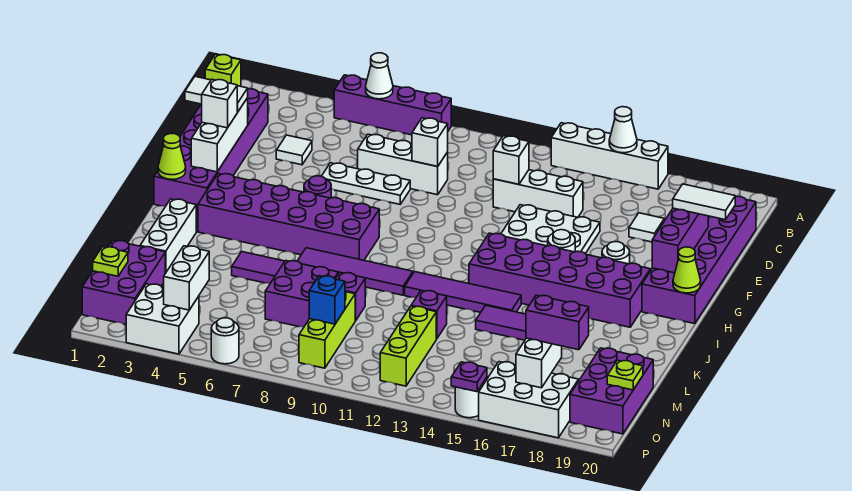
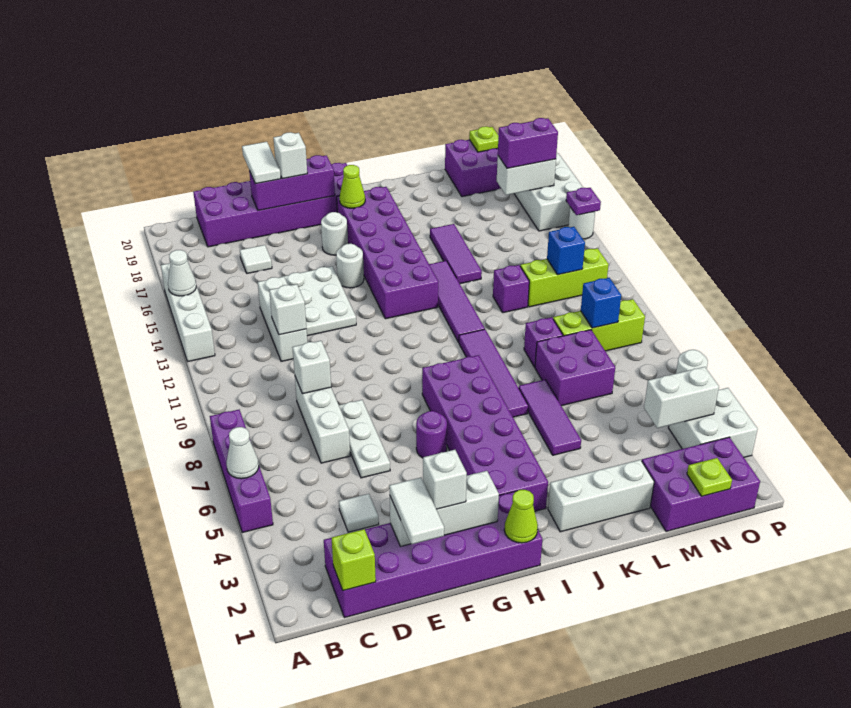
none -> white brick F19 level 3
lime cone H20 level 2 -> lime cone H18 level 2
none -> blue brick N12 level 2
purple brick N17:N18 level 3 -> purple brick N17:O17 level 3

